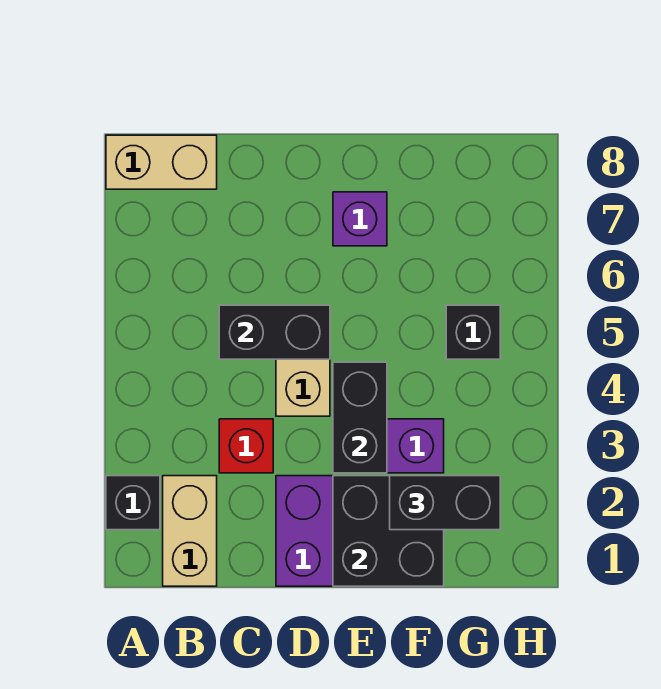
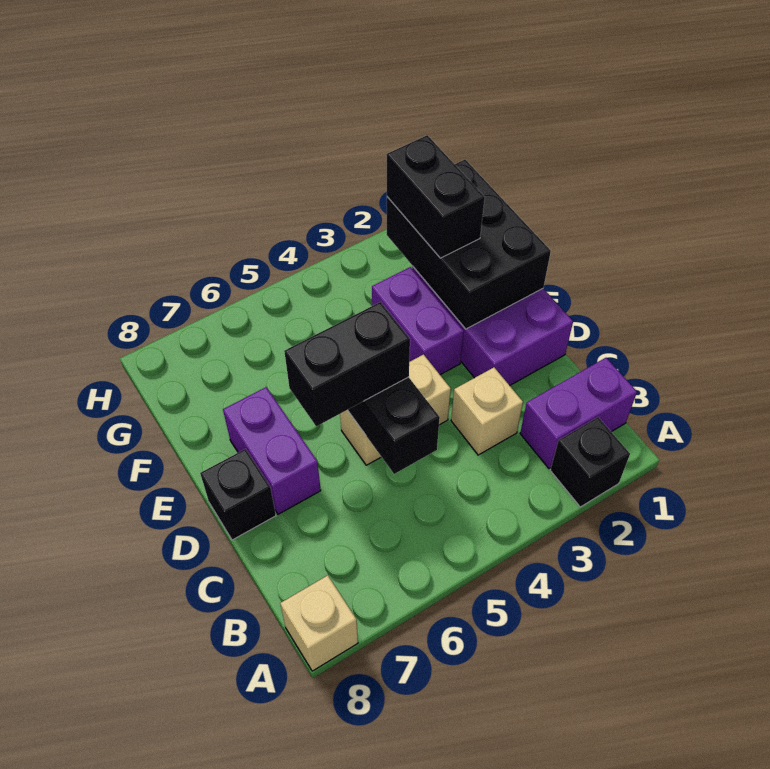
tan brick A8:B8 level 1 -> tan brick A8 level 1
tan brick B1:B2 level 1 -> purple brick B1:B2 level 1
red brick C3 level 1 -> tan brick C3 level 1
black brick E1:F2 level 2 -> black brick E1:G2 level 2
black brick E3:E4 level 2 -> black brick D5:D6 level 3
purple brick E7 level 1 -> purple brick D7:E7 level 1
black brick G5 level 1 -> black brick D8 level 1

